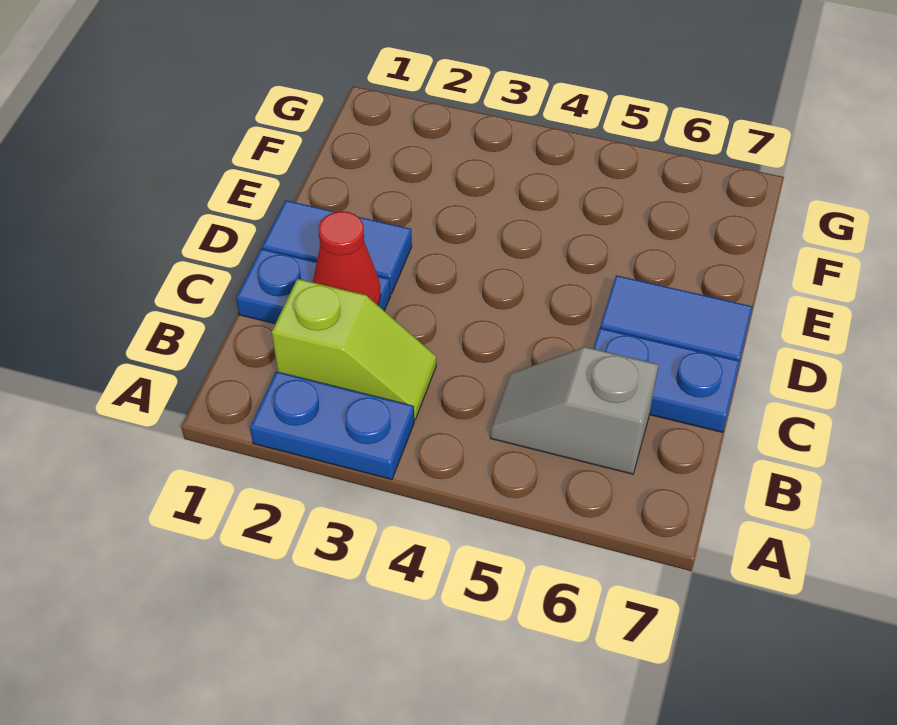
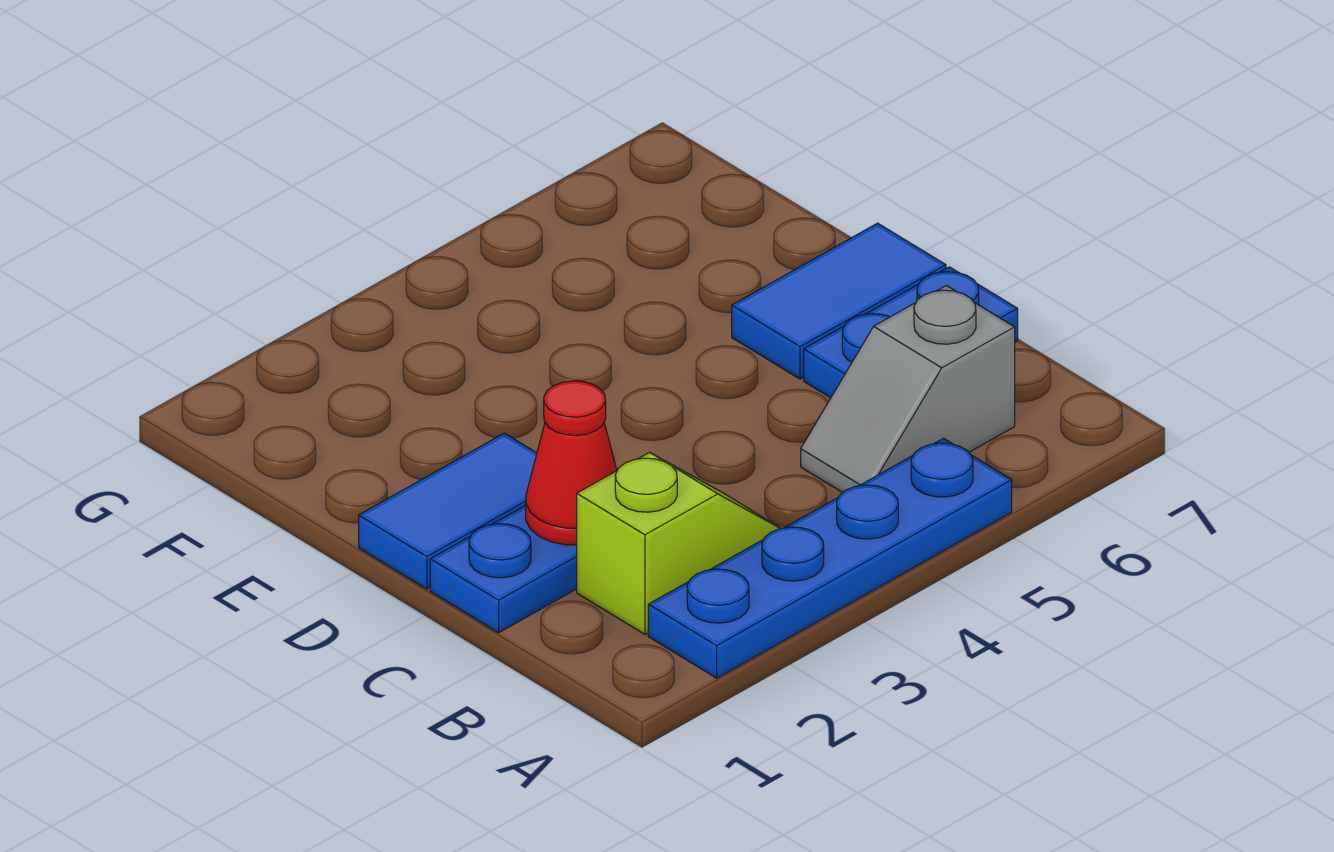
blue plate A2:A3 level 1 -> blue plate A2:A5 level 1

